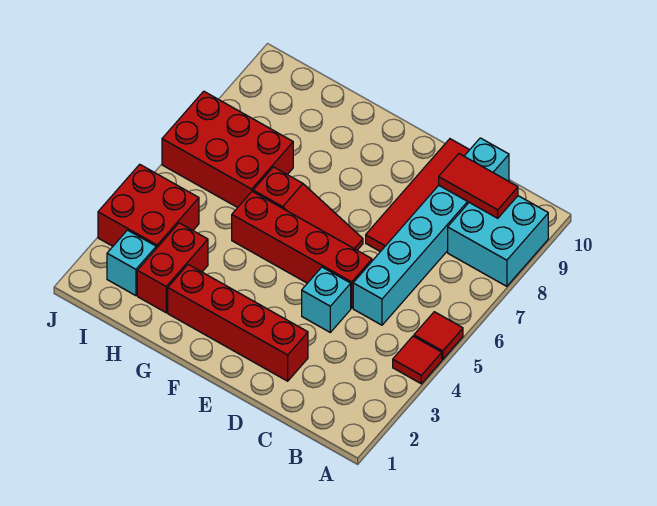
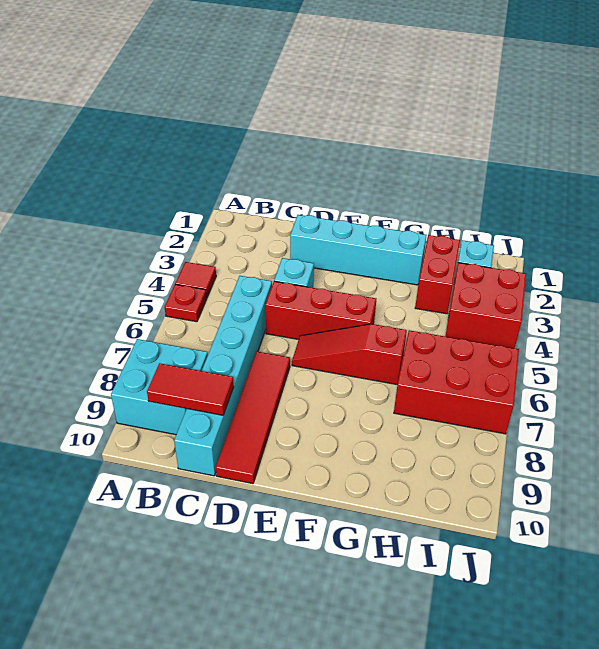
red tile A5 level 1 -> red plate A5 level 1
red brick D2:G2 level 1 -> cyan brick D2:G2 level 1
red brick D5:G5 level 1 -> red brick D5:F5 level 1

